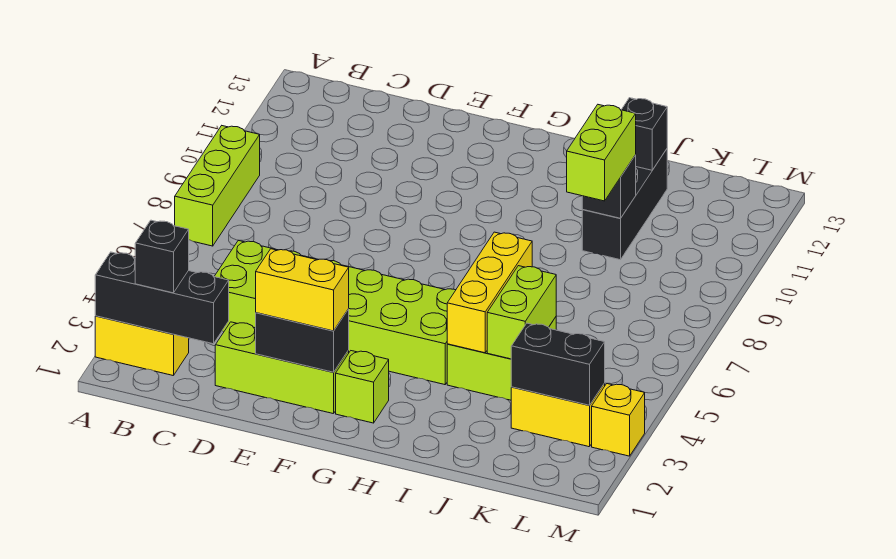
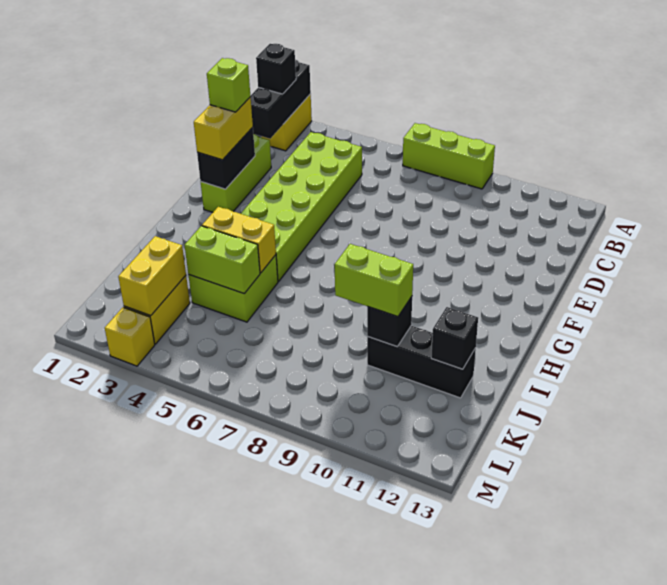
lime brick G2 level 1 -> lime brick E2 level 4
yellow brick I4:I6 level 2 -> yellow brick I4:I5 level 2
black brick K3:L3 level 2 -> yellow brick K3:L3 level 2

